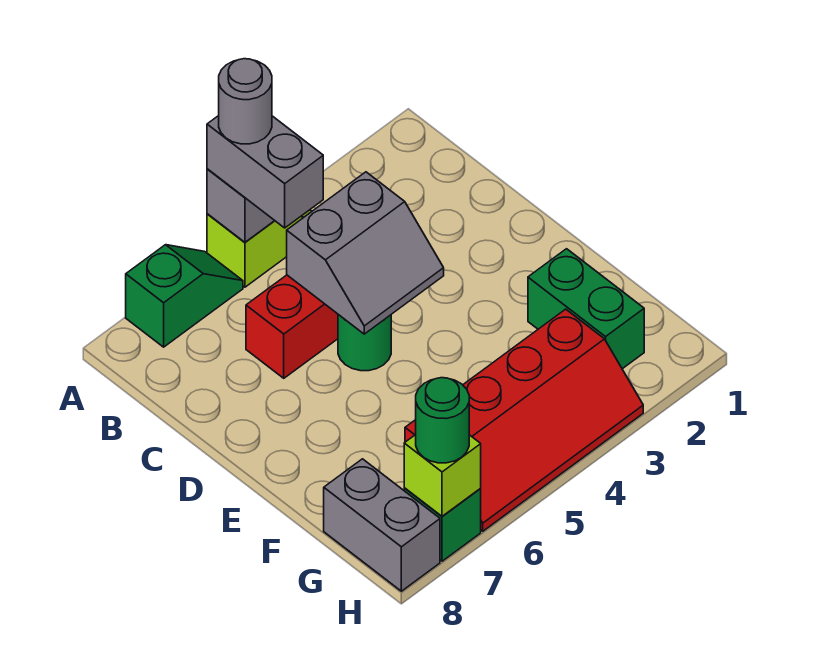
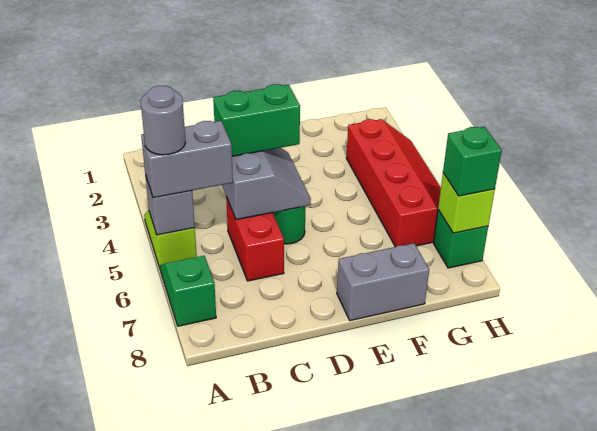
green brick F2:G2 level 1 -> green brick C4:D4 level 3
grey brick G8:H8 level 1 -> grey brick E8:F8 level 1
green round brick H7 level 3 -> green brick H7 level 3

